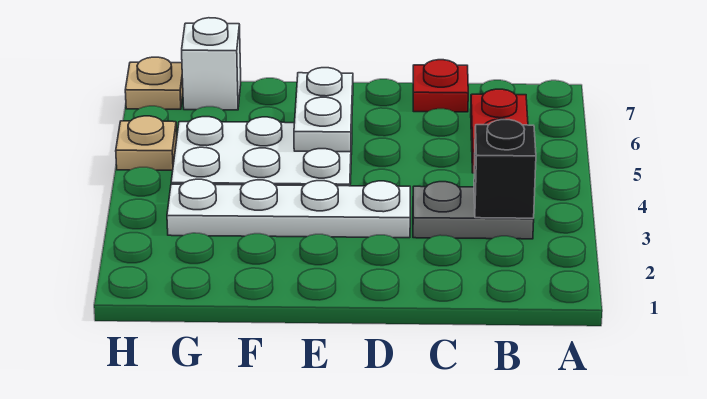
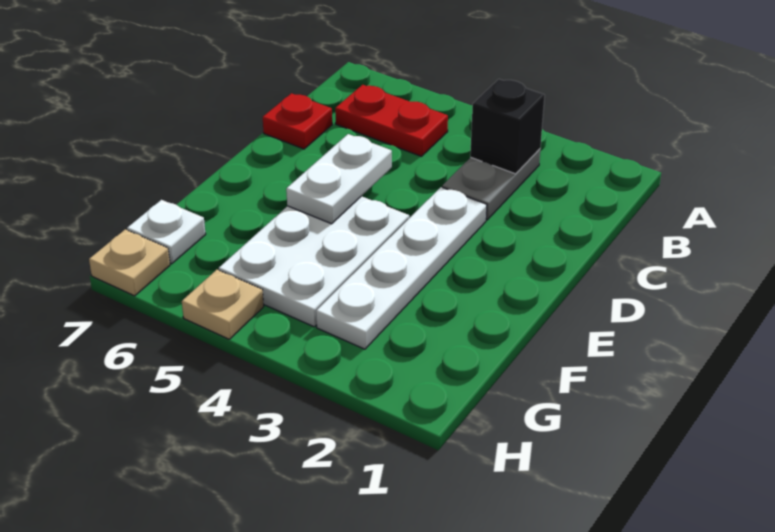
white plate E5:E6 level 2 -> white plate D5:E5 level 2
white brick G7 level 1 -> white plate G7 level 1

